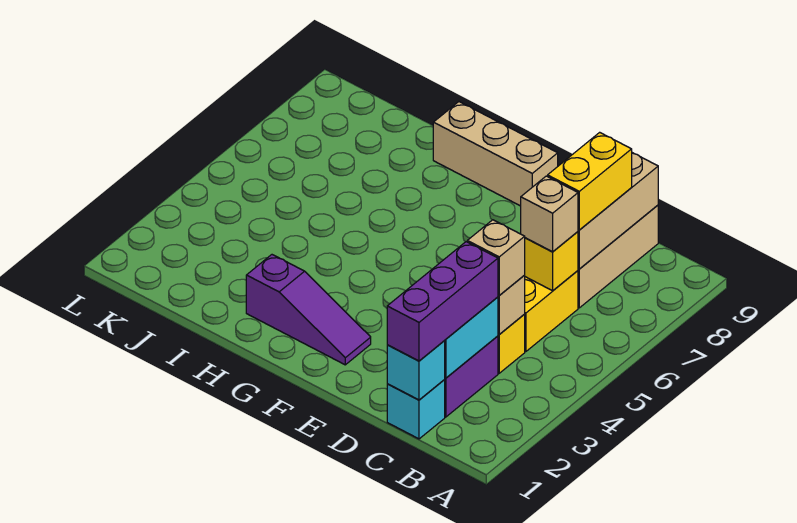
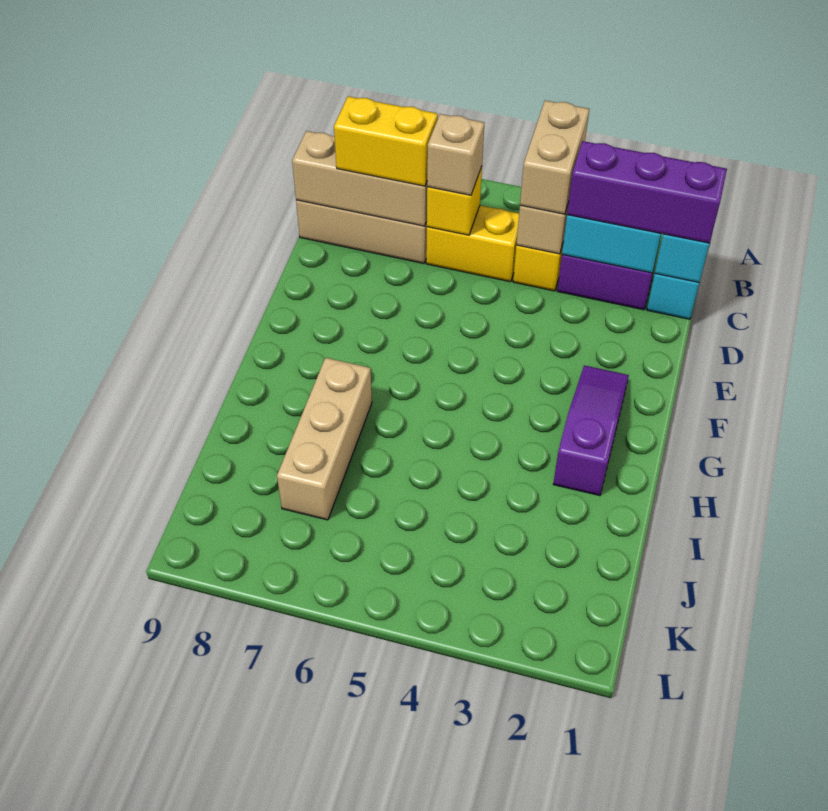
tan brick C4 level 3 -> tan brick B4:C4 level 3
tan brick F9:H9 level 1 -> tan brick H7:J7 level 1

